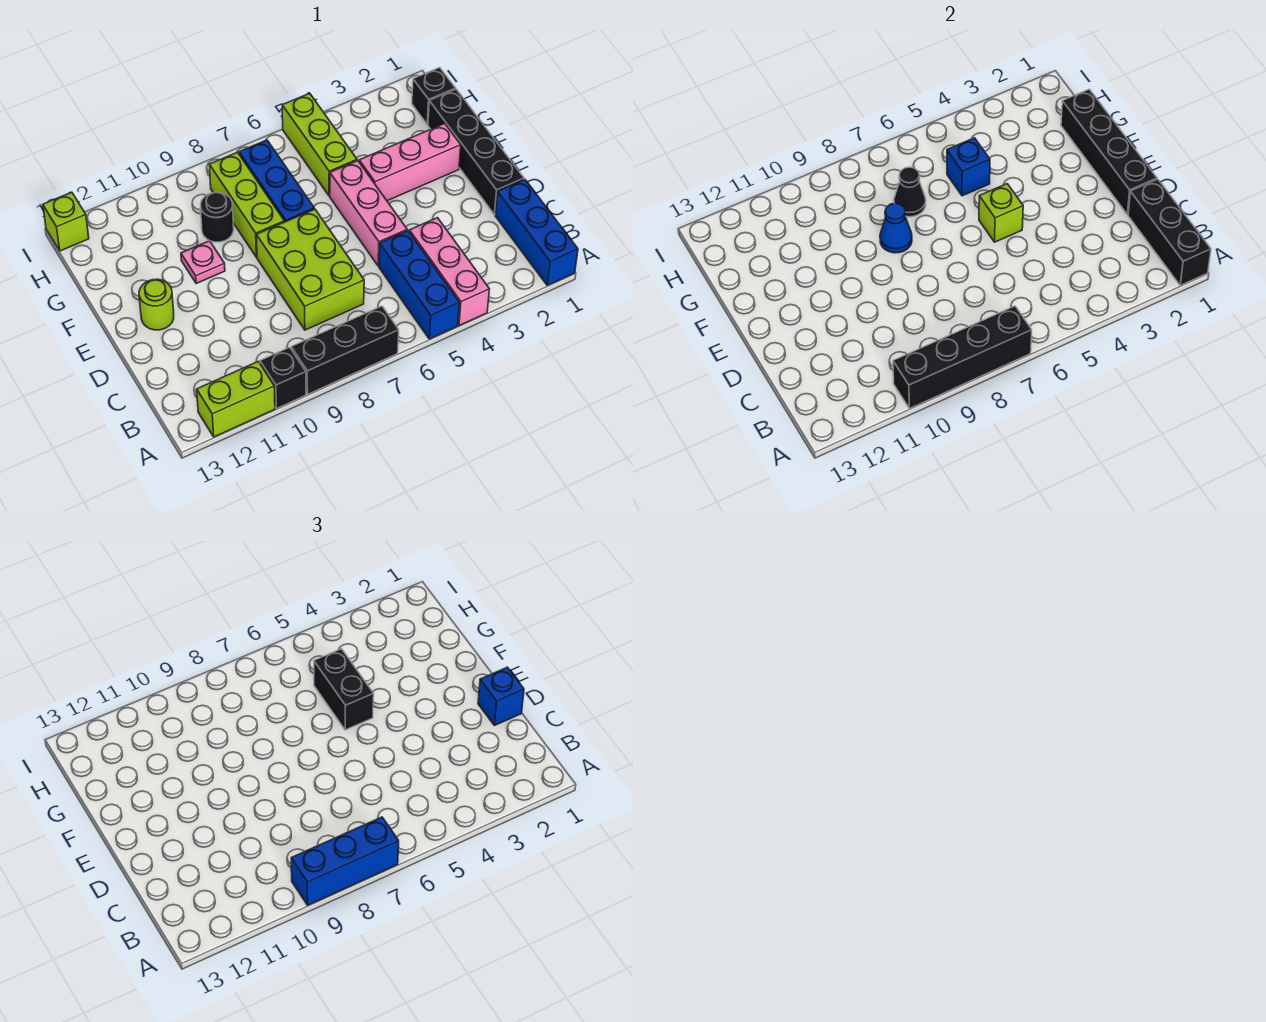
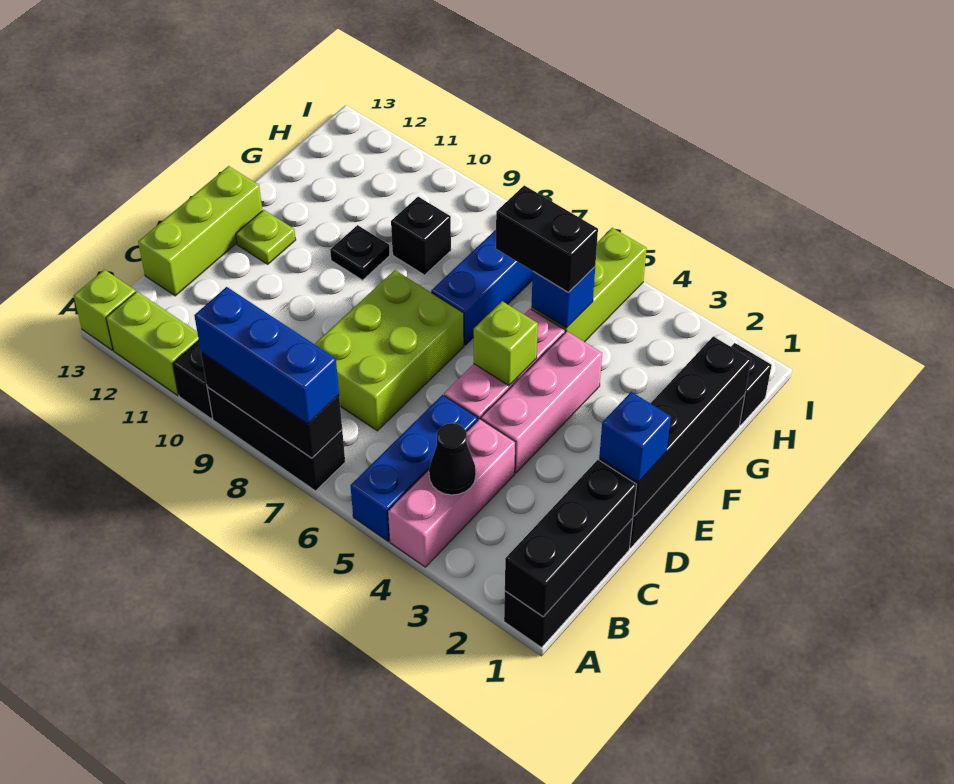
blue brick A1:C1 level 1 -> black brick A1:C1 level 1
black brick A7:A10 level 2 -> black brick A7:A9 level 2
lime round brick E12 level 1 -> lime plate E12 level 1
pink brick F2:F4 level 1 -> pink brick D4:F4 level 1
black brick F5:G5 level 3 -> black brick G5:G6 level 3
lime brick F8:H8 level 1 -> lime brick C13:E13 level 1
blue cone F8 level 2 -> none
pink plate F10 level 1 -> black plate F10 level 1
black cone G7 level 2 -> black cone B4 level 2
black round brick G9 level 1 -> black brick G9 level 1
lime brick I13 level 1 -> lime brick A13 level 1

